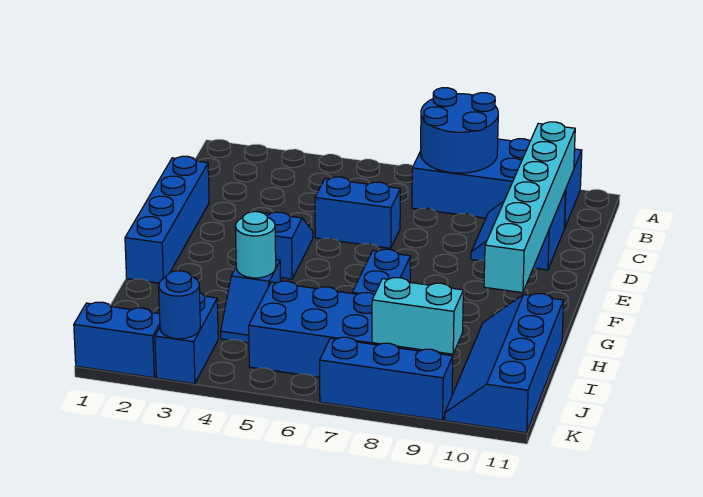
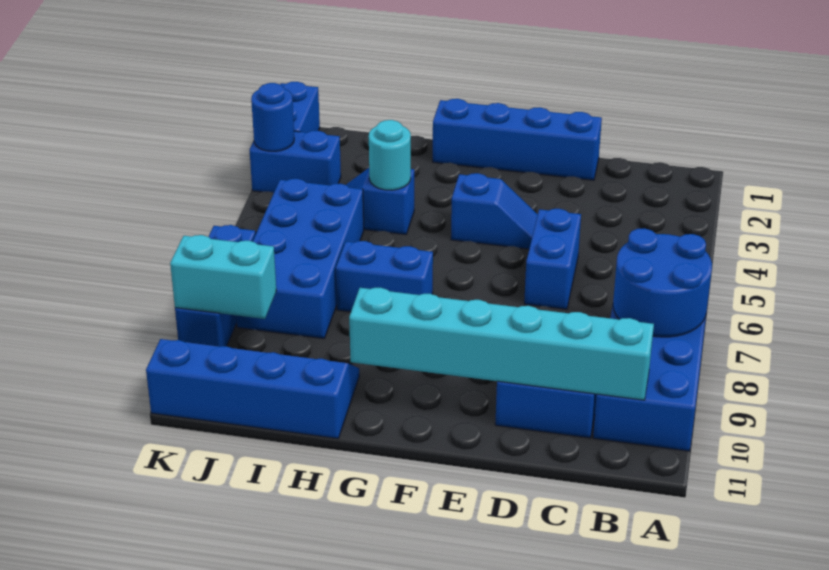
cyan brick J8:J9 level 2 -> cyan brick J9:K9 level 2

